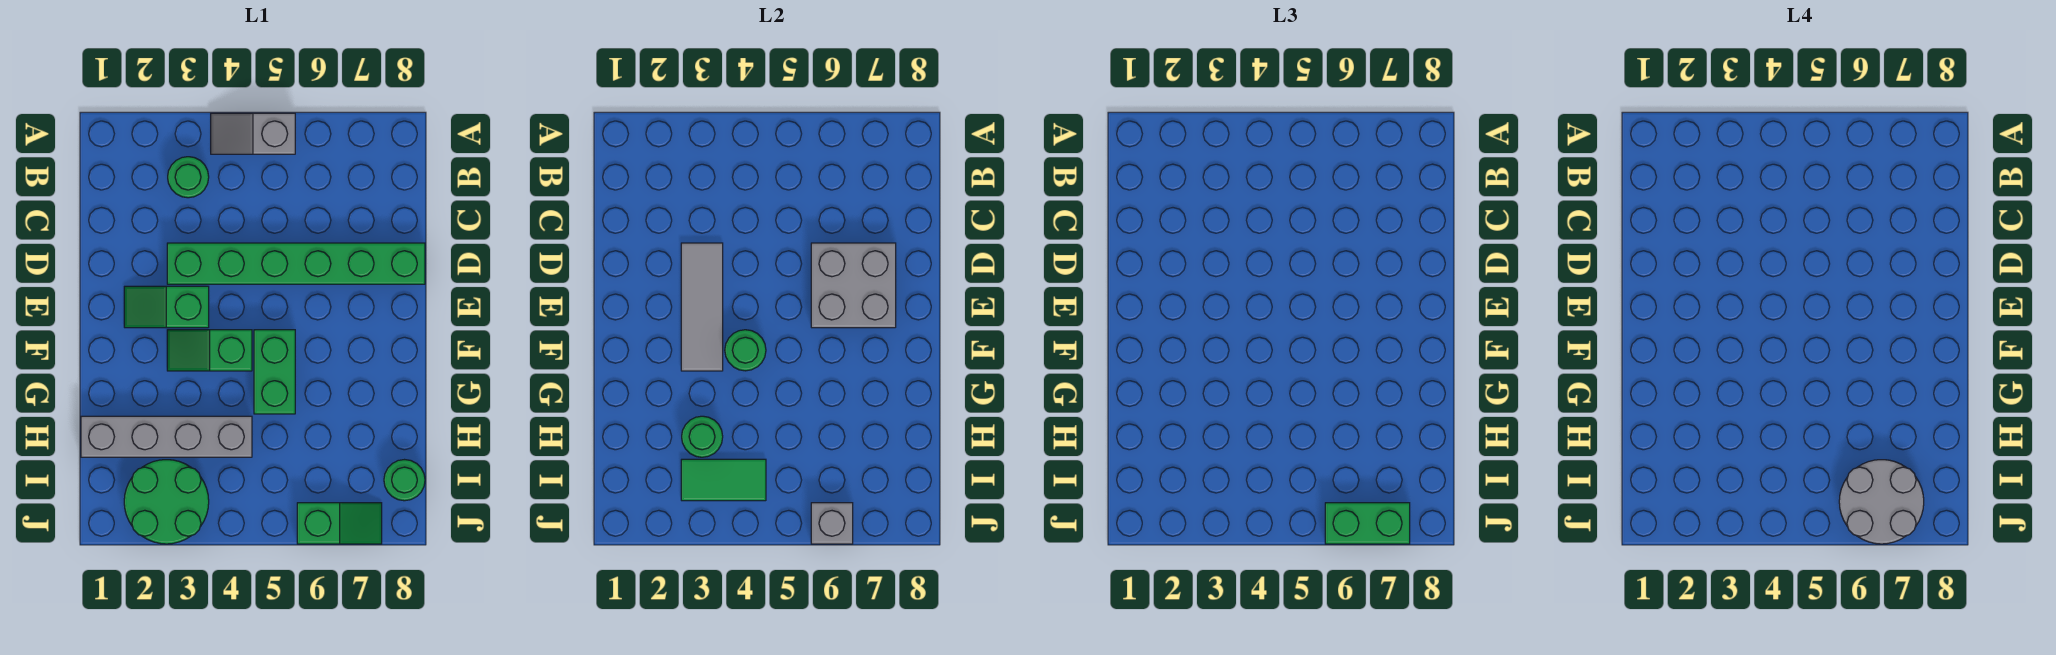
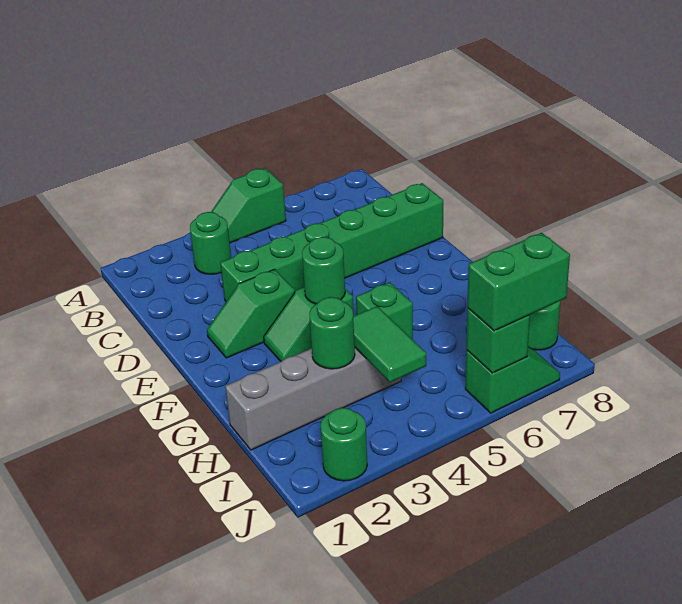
grey slope A4:A5 level 1 top 5 -> green slope A4:A5 level 1 top 5
grey tile D3:F3 level 2 -> none
grey brick D6:E7 level 2 -> none
green brick F5:G5 level 1 -> green brick G5 level 1
green round brick I2:J3 level 1 -> green round brick J2 level 1
green tile I3:I4 level 2 -> green tile H4:I4 level 2
grey round brick I6:J7 level 4 -> none
grey brick J6 level 2 -> green brick J6 level 2

